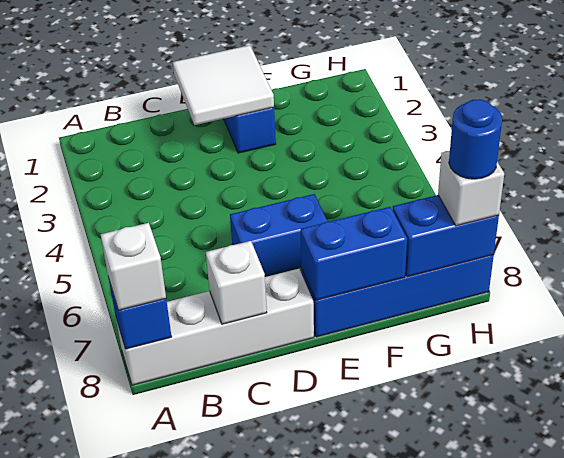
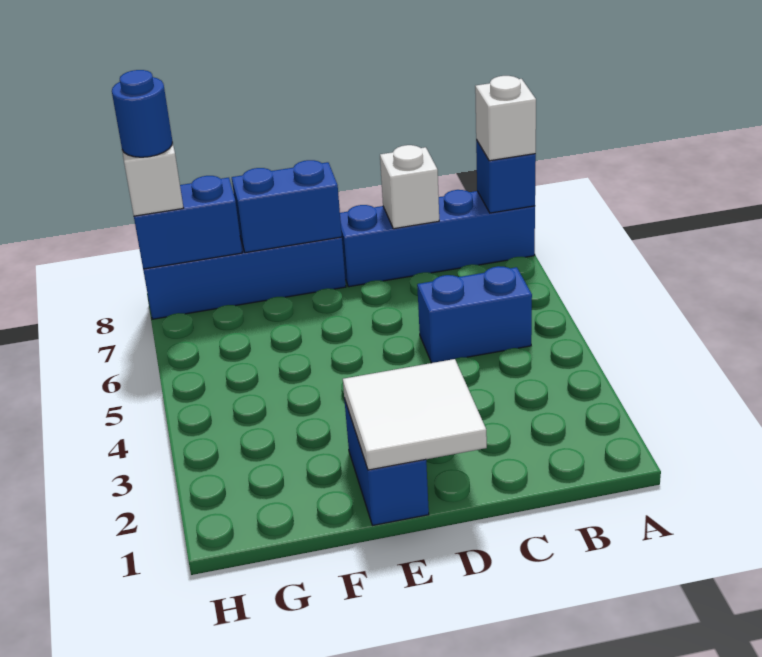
white brick A8:D8 level 1 -> blue brick A8:D8 level 1
blue brick D6:E6 level 1 -> blue brick B5:C5 level 1

